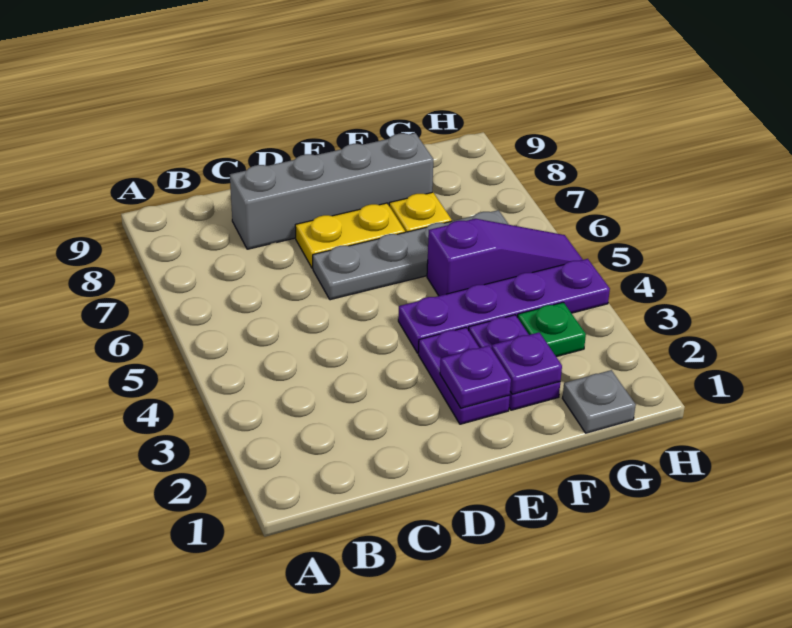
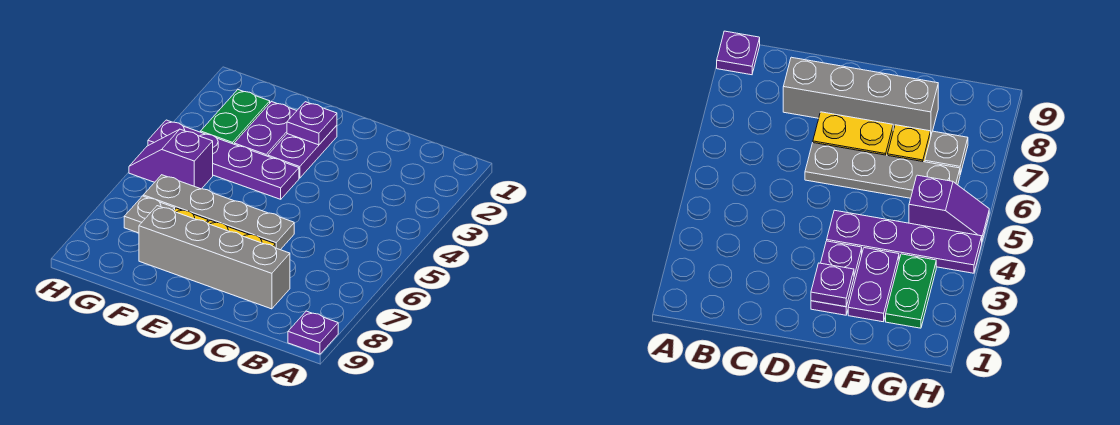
purple plate F2 level 2 -> purple plate A9 level 1
purple slope F5:H5 level 1 top F -> purple slope G5:H5 level 1 top G
grey plate G1 level 1 -> grey plate G7 level 1
green plate G3 level 1 -> green plate G2:G3 level 1

